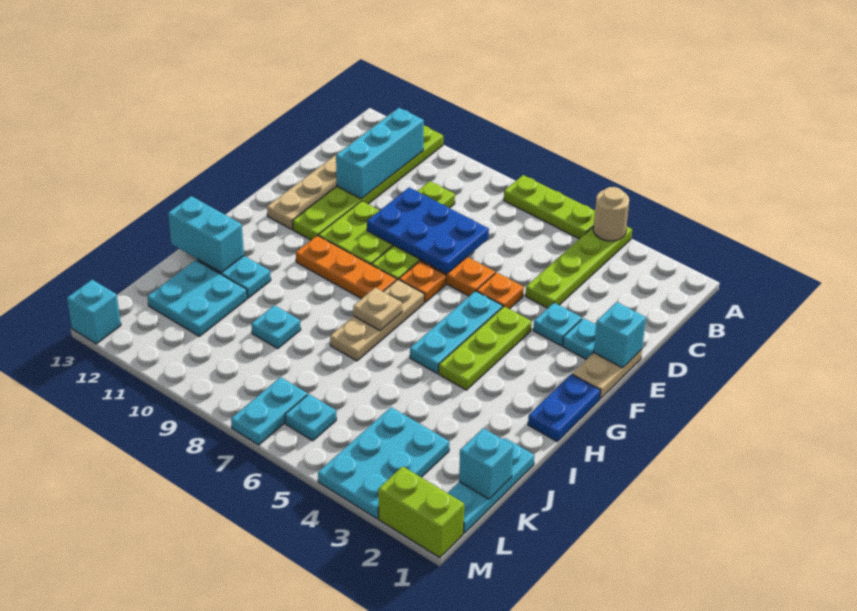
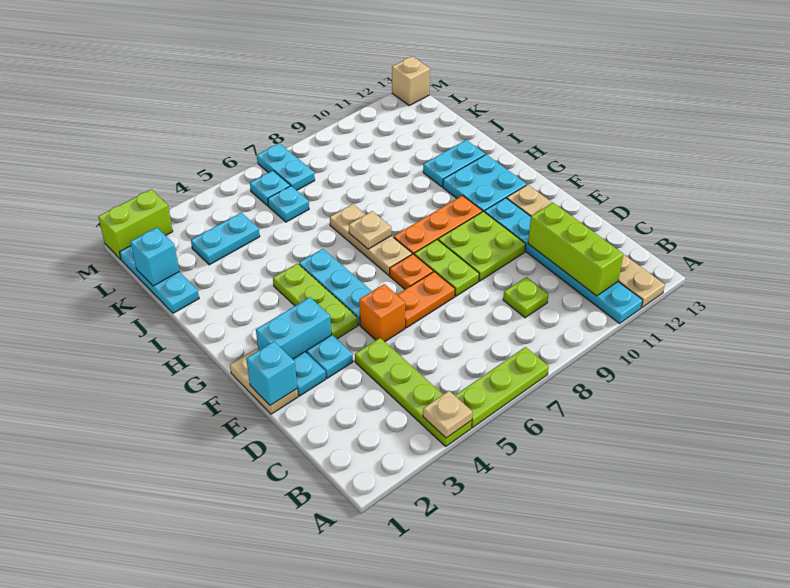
tan round brick A4 level 2 -> tan plate A4 level 2
lime plate A11:F11 level 1 -> cyan plate A11:F11 level 1
cyan brick B11:D11 level 2 -> lime brick B11:D11 level 2
blue plate D7:E9 level 2 -> none
orange plate E5 level 1 -> orange brick E5 level 1
blue plate G1:H1 level 1 -> none
cyan brick I12:I13 level 2 -> cyan brick F2:F3 level 1
cyan plate J9 level 1 -> cyan plate K6 level 1
cyan plate J11:K12 level 1 -> cyan plate G11:H12 level 1
cyan plate K3:M4 level 1 -> cyan plate K3:K4 level 1
cyan brick M13 level 1 -> tan brick M13 level 1

